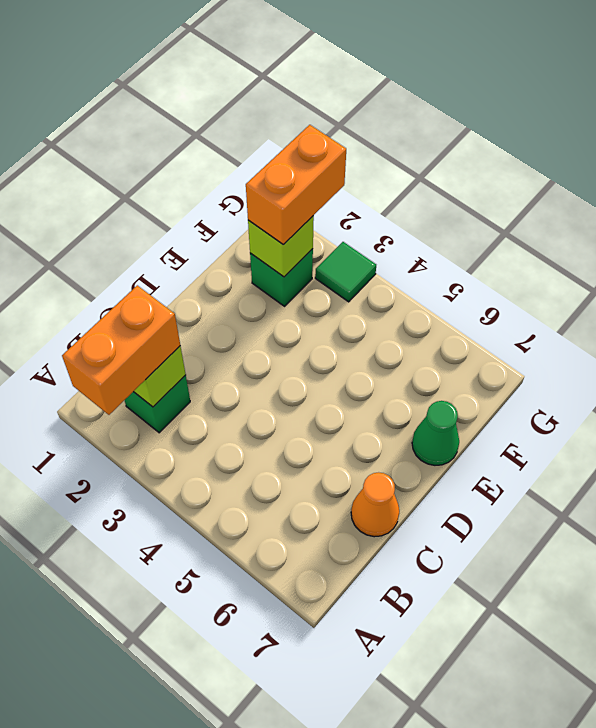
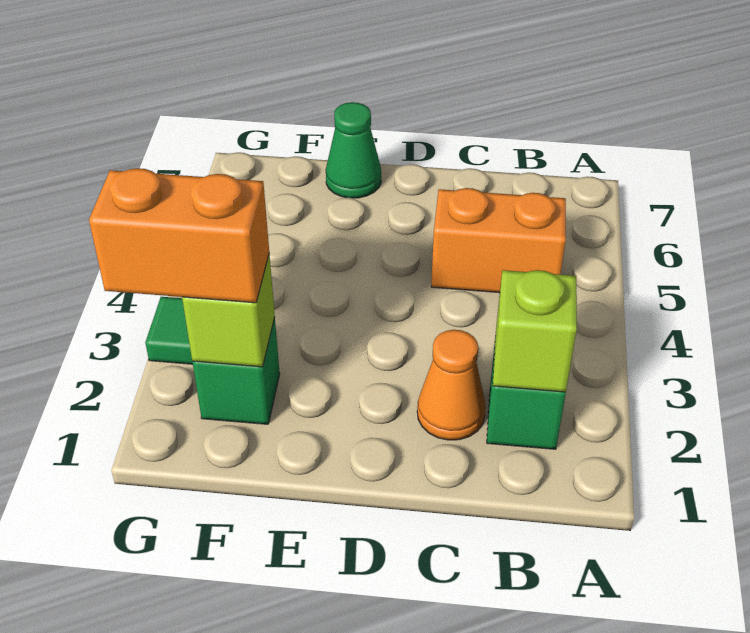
orange brick A2:B2 level 3 -> orange brick B5:C5 level 1
orange cone C7 level 1 -> orange cone C2 level 1

